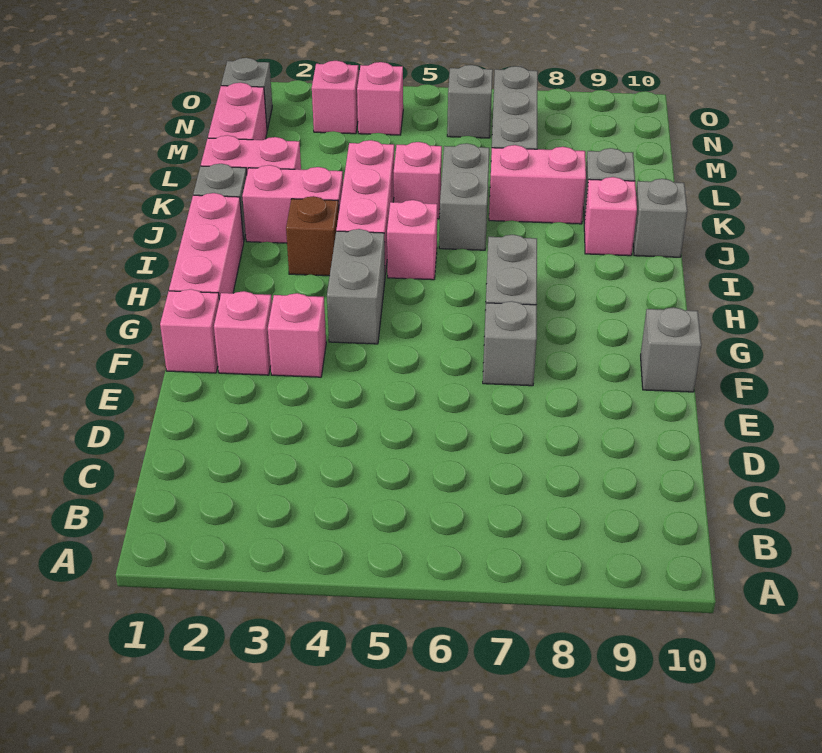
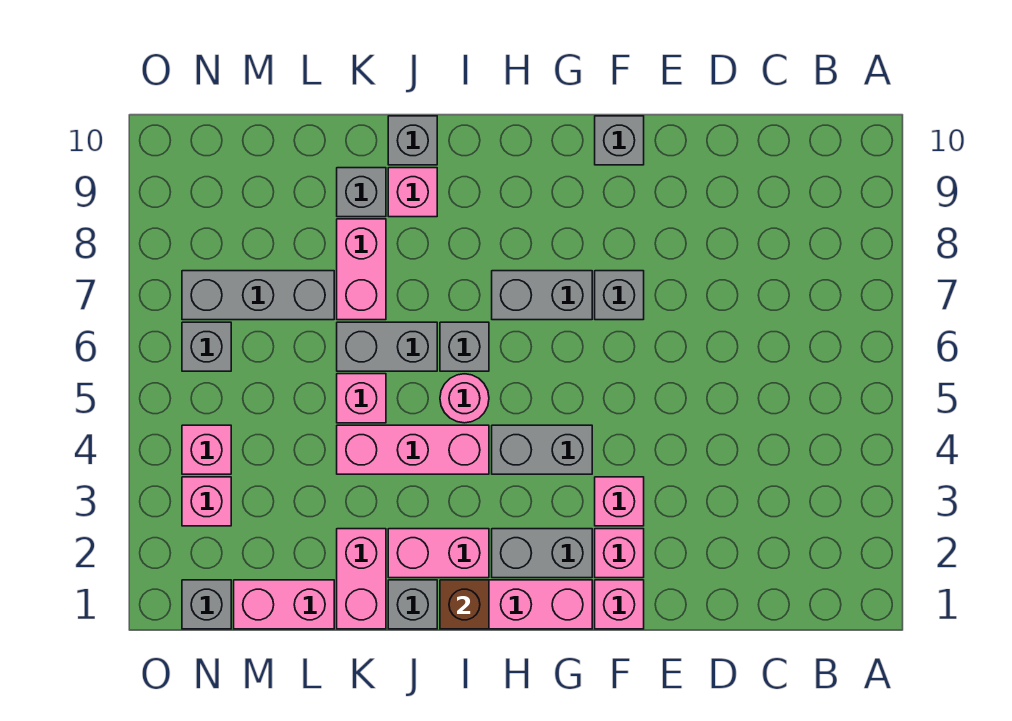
none -> grey brick G2:H2 level 1
brown brick I3 level 1 -> brown brick I1 level 2
pink brick I5 level 1 -> pink round brick I5 level 1
none -> grey brick I6 level 1
pink brick J2:J3 level 1 -> pink brick I2:J2 level 1

